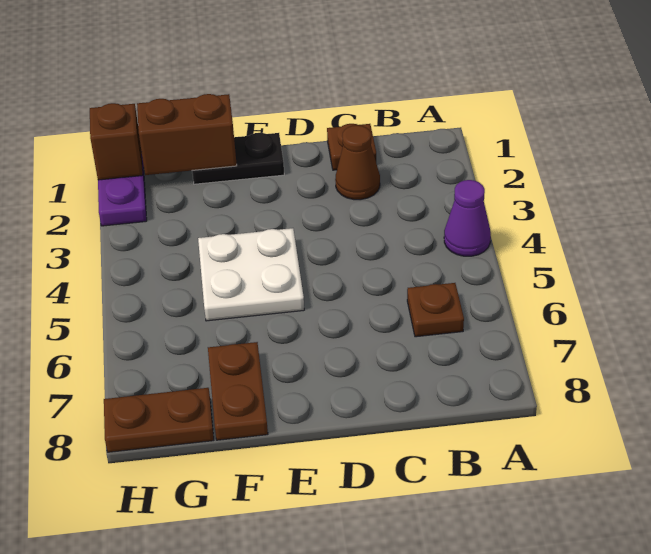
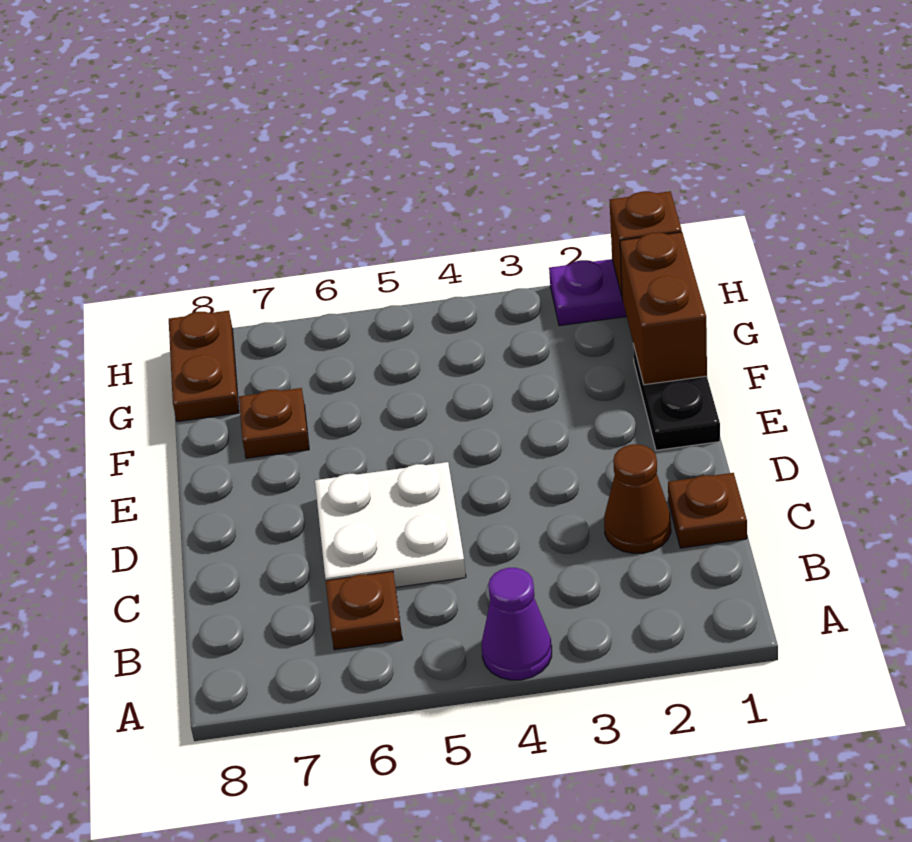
white plate E4:F5 level 1 -> white plate C5:D6 level 1
brown plate F7:F8 level 1 -> brown plate F7 level 1

